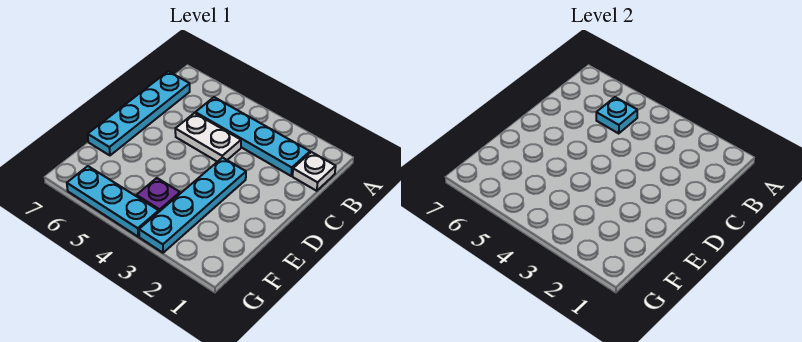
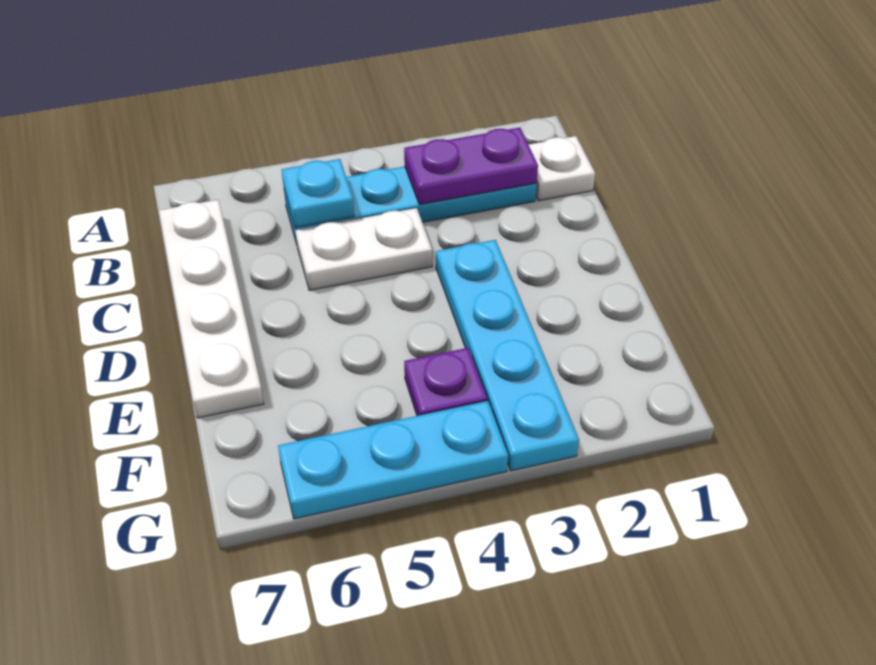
none -> purple plate B2:B3 level 2
cyan plate B7:E7 level 1 -> white plate B7:E7 level 1

